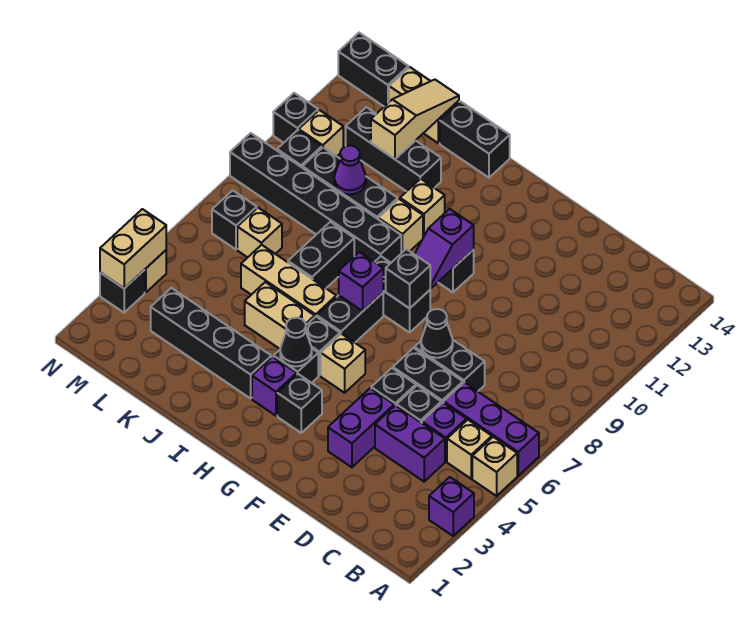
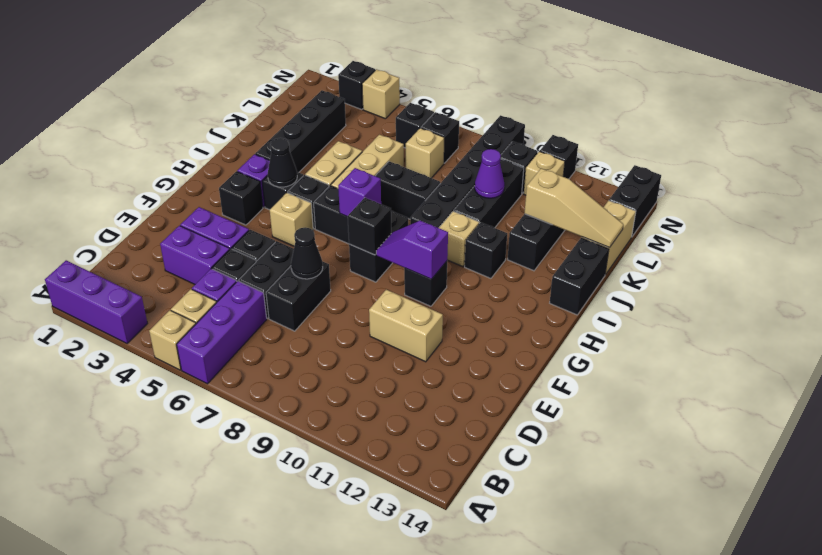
purple brick A3 level 1 -> purple brick A1:A3 level 1
purple brick C4:D4 level 1 -> purple brick D3:D4 level 1
tan brick I11 level 1 -> black brick I11 level 1
none -> black brick M6 level 1
tan brick N3:N4 level 2 -> tan brick E10:E11 level 1

